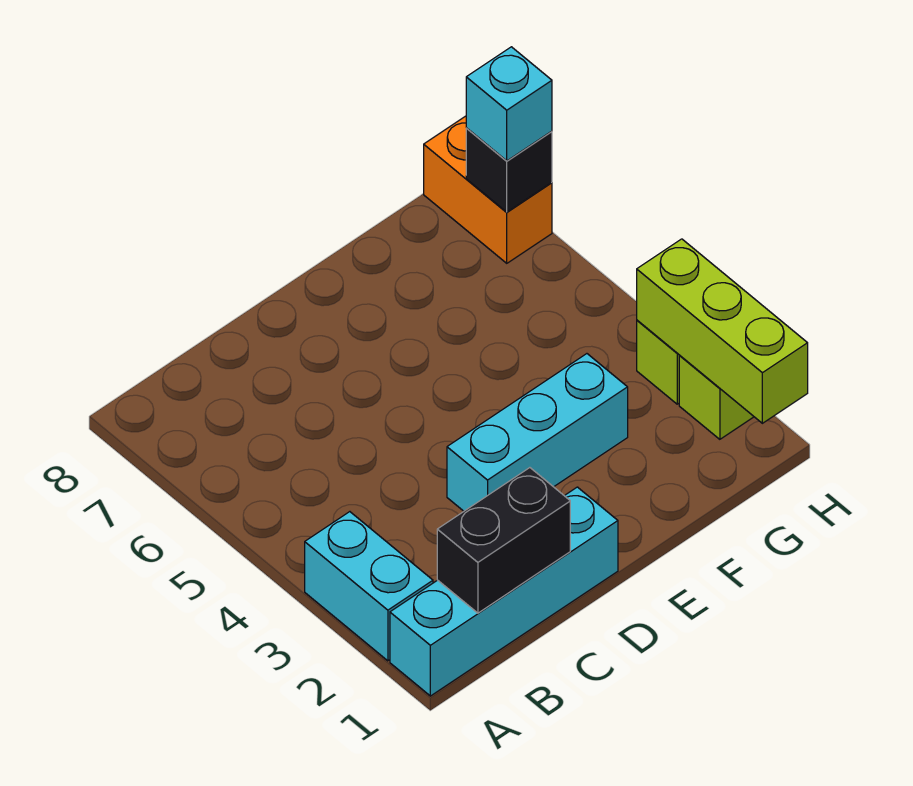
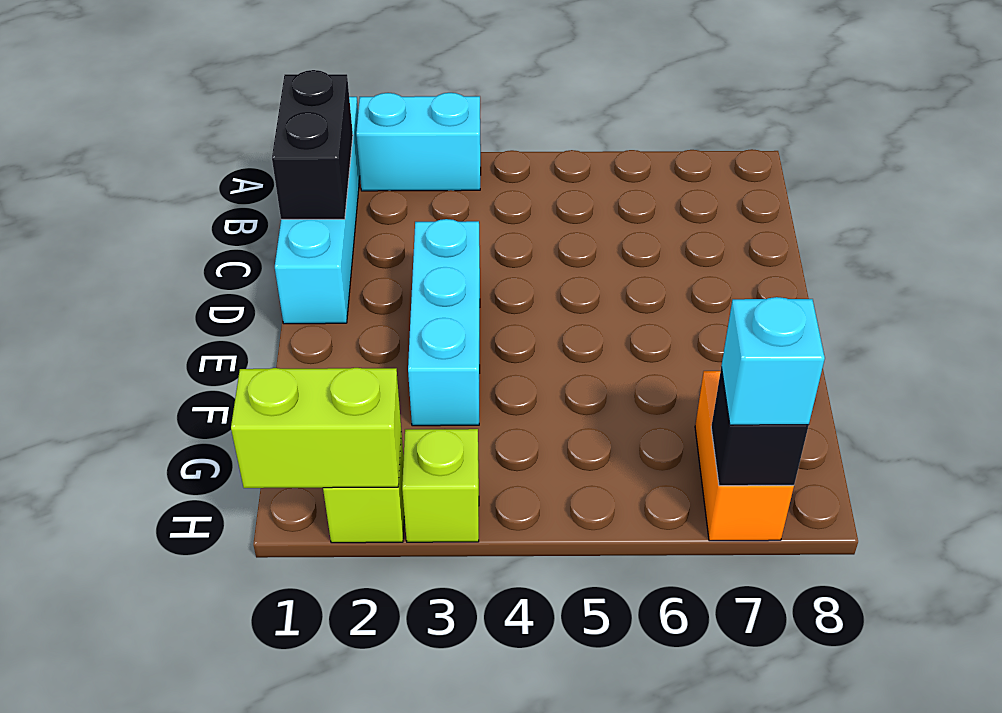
lime brick H1:H3 level 2 -> lime brick H1:H2 level 2
orange brick H7:H8 level 1 -> orange brick G7:H7 level 1

